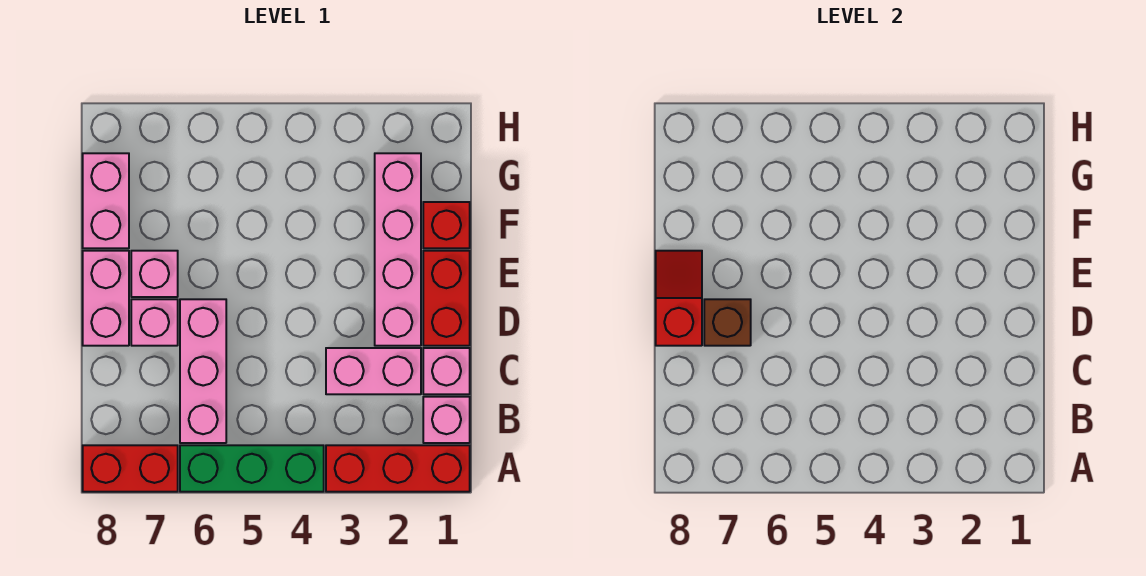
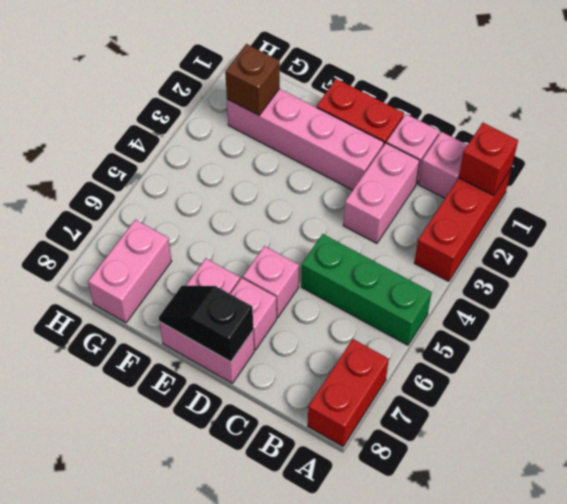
green brick A4:A6 level 1 -> green brick A5:C5 level 1
pink brick B6:D6 level 1 -> pink brick D6 level 1
brown brick D7 level 2 -> brown brick G2 level 2
red slope D8:E8 level 2 top D -> black slope D8:E8 level 2 top D
red brick F1 level 1 -> red brick A1 level 2
pink brick F8:G8 level 1 -> pink brick G7:G8 level 1

